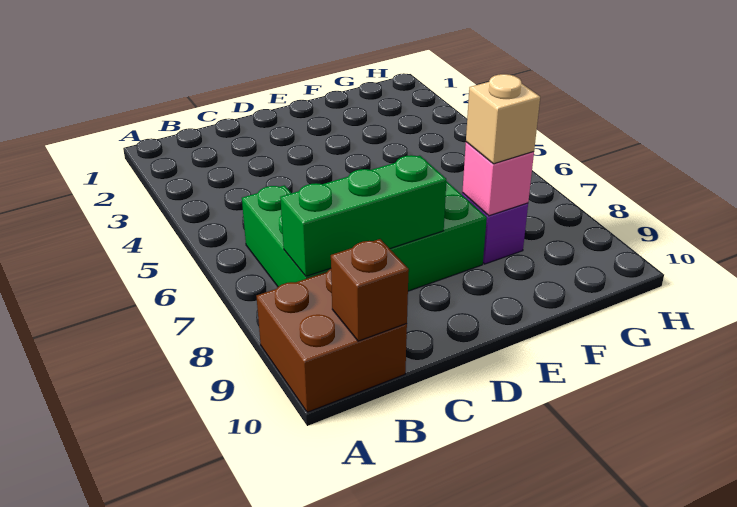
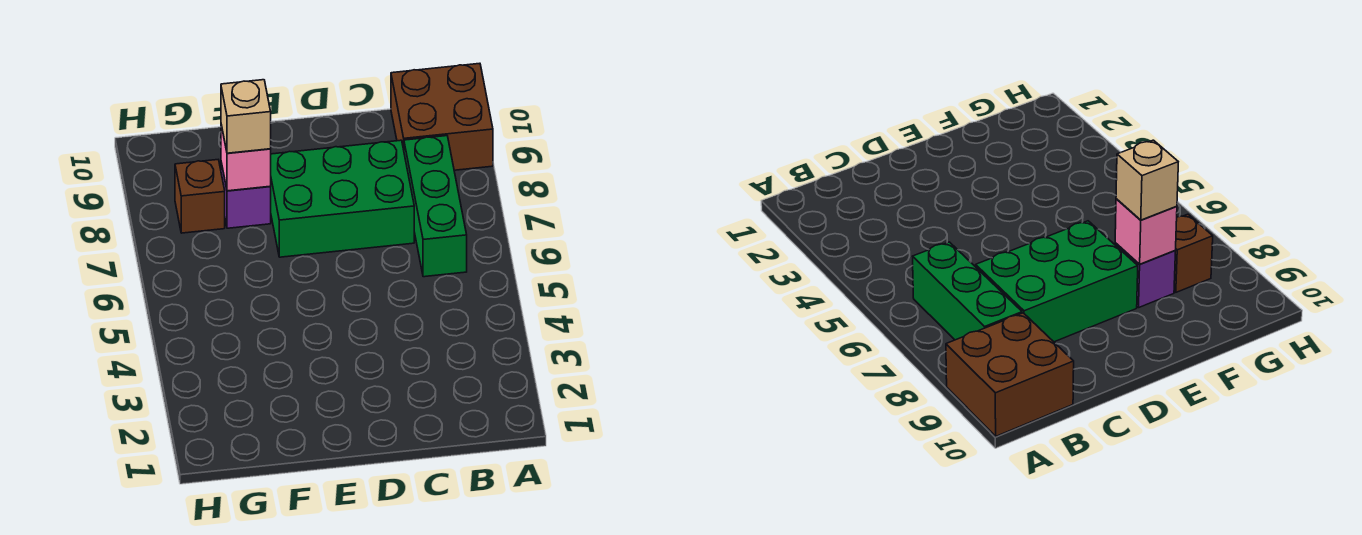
green brick B8:D8 level 2 -> none
brown brick B10 level 2 -> brown brick G8 level 1

